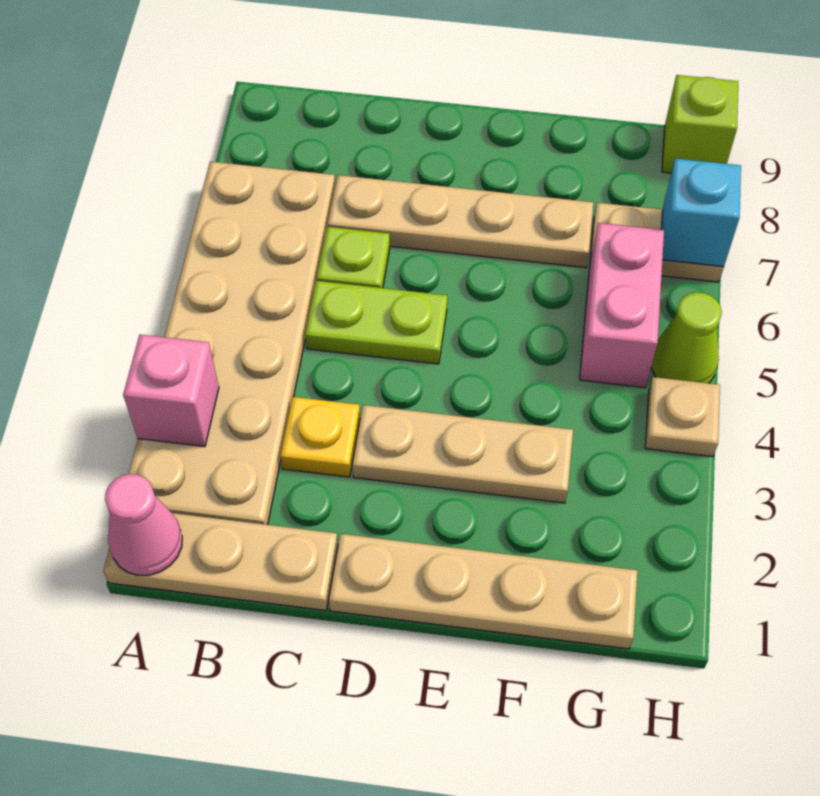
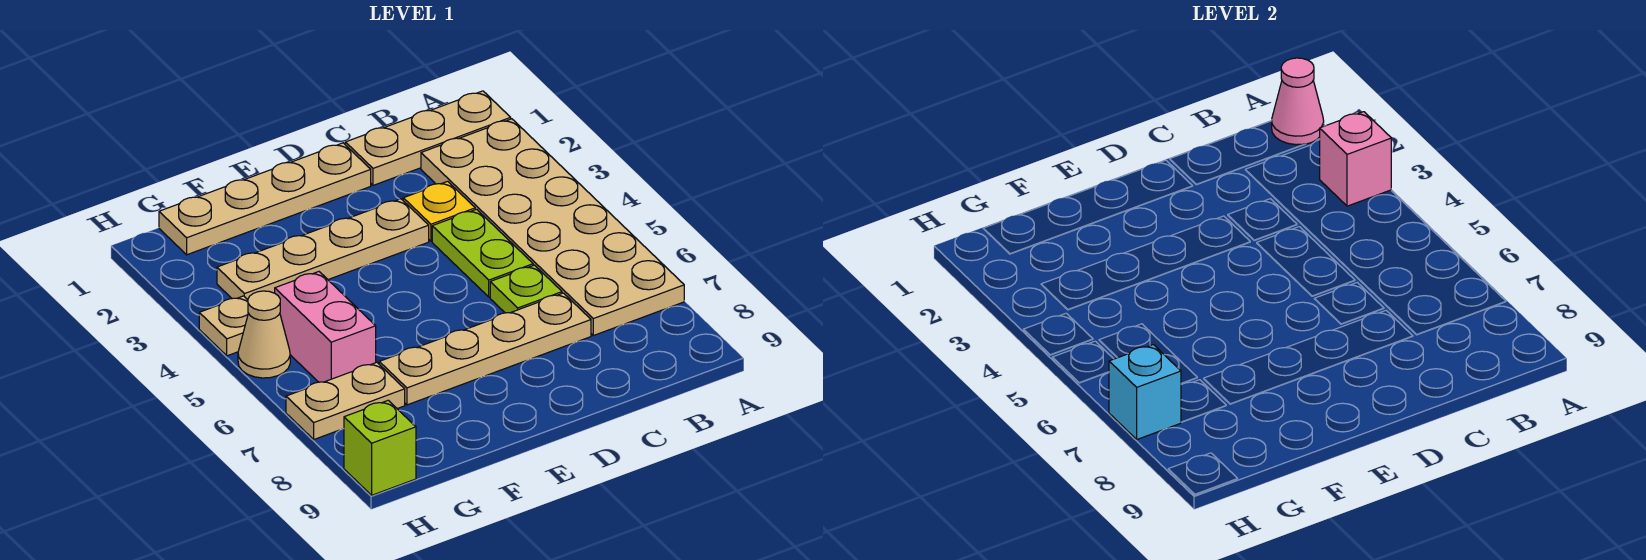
lime plate C5:D5 level 1 -> lime plate C4:C5 level 1
tan plate D3:F3 level 1 -> tan plate D3:G3 level 1
lime cone H5 level 1 -> tan cone H5 level 1

